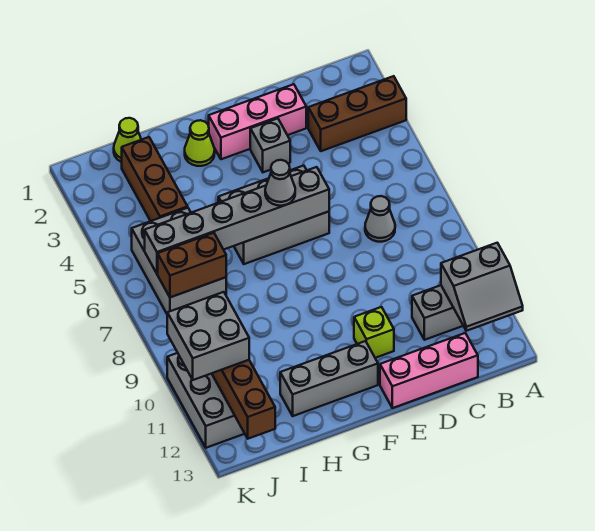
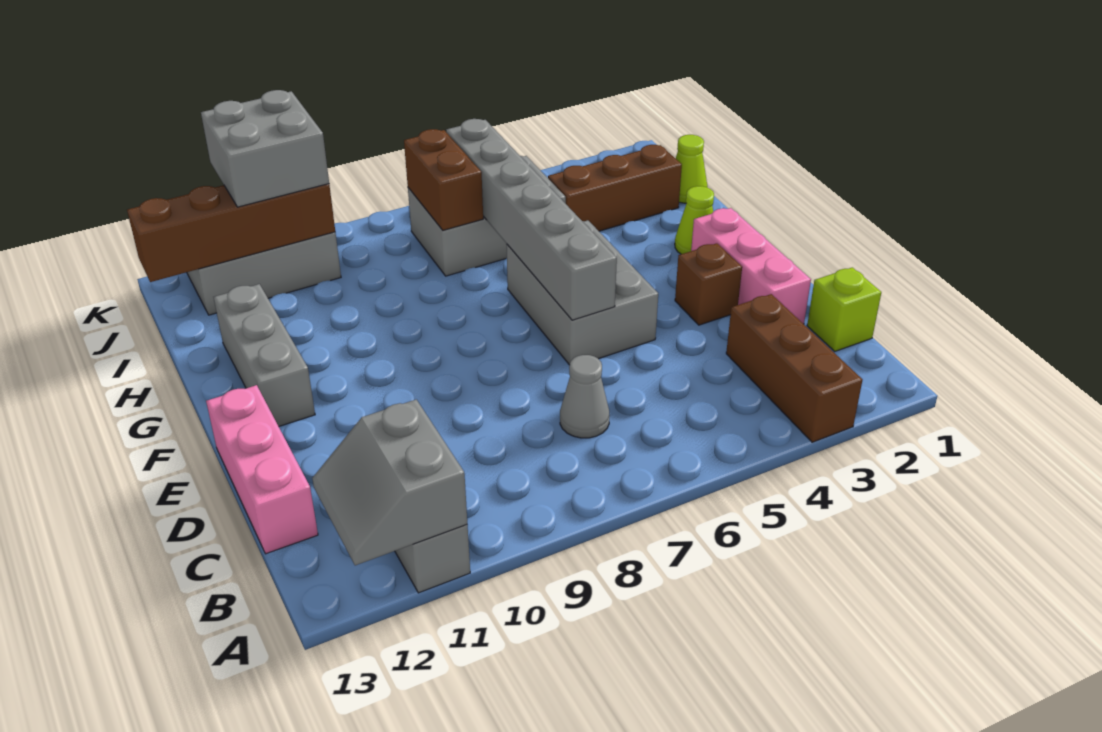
grey brick E3 level 1 -> brown brick E3 level 1
lime brick E11 level 1 -> lime brick C1 level 1
grey cone F6 level 3 -> none

